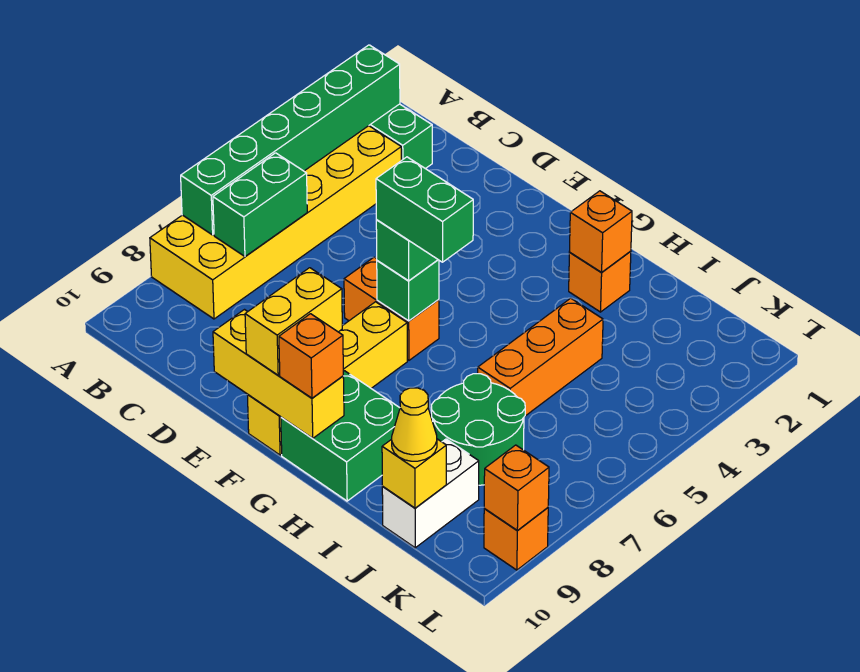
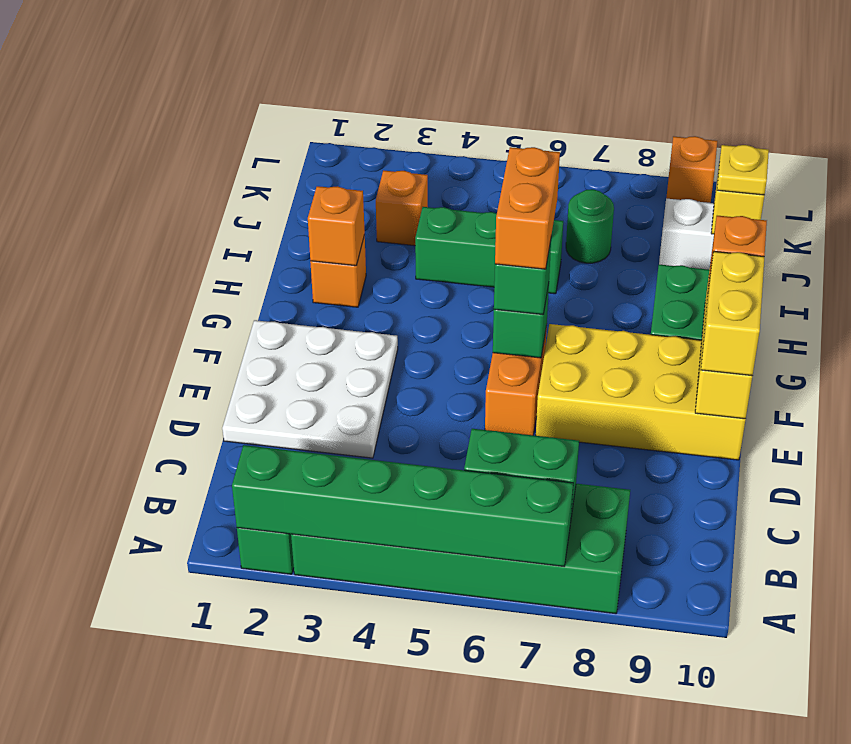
yellow brick A3:B8 level 1 -> green brick A3:B8 level 1
none -> white plate D1:F3 level 1
green brick F6:G6 level 4 -> orange brick F6:G6 level 4
yellow brick F7:F10 level 1 -> yellow brick E7:F10 level 1
yellow brick F9:F10 level 3 -> yellow brick E10:F10 level 3
orange brick I4:I6 level 1 -> green brick I4:I6 level 1
green round brick I7:J8 level 1 -> green round brick J7 level 1
yellow cone J10 level 3 -> yellow plate J10 level 3
orange brick L9 level 2 -> orange brick J3 level 1

